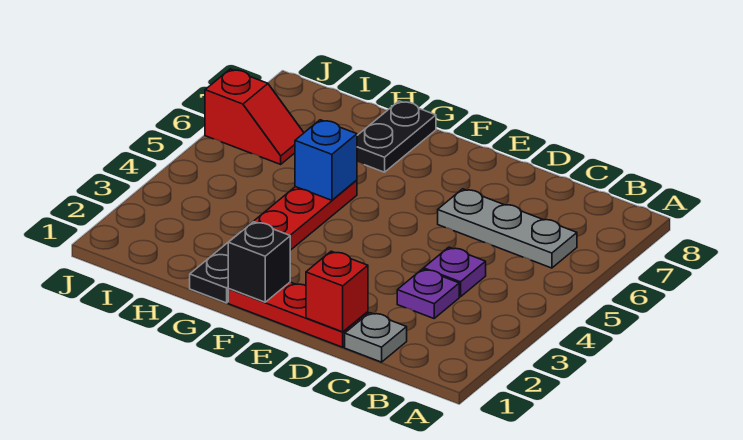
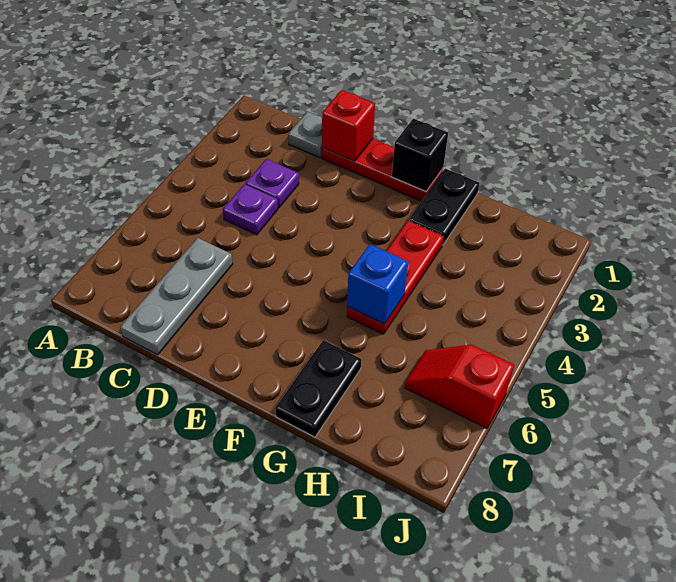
grey plate B6:D6 level 1 -> grey plate C6:C8 level 1

